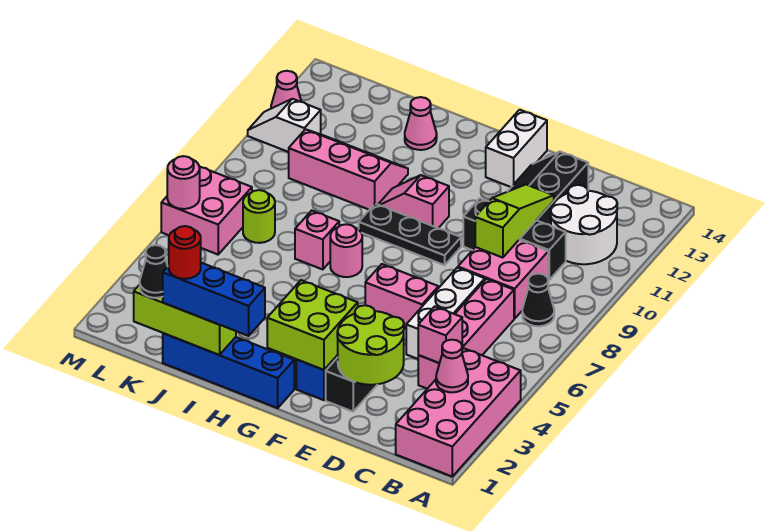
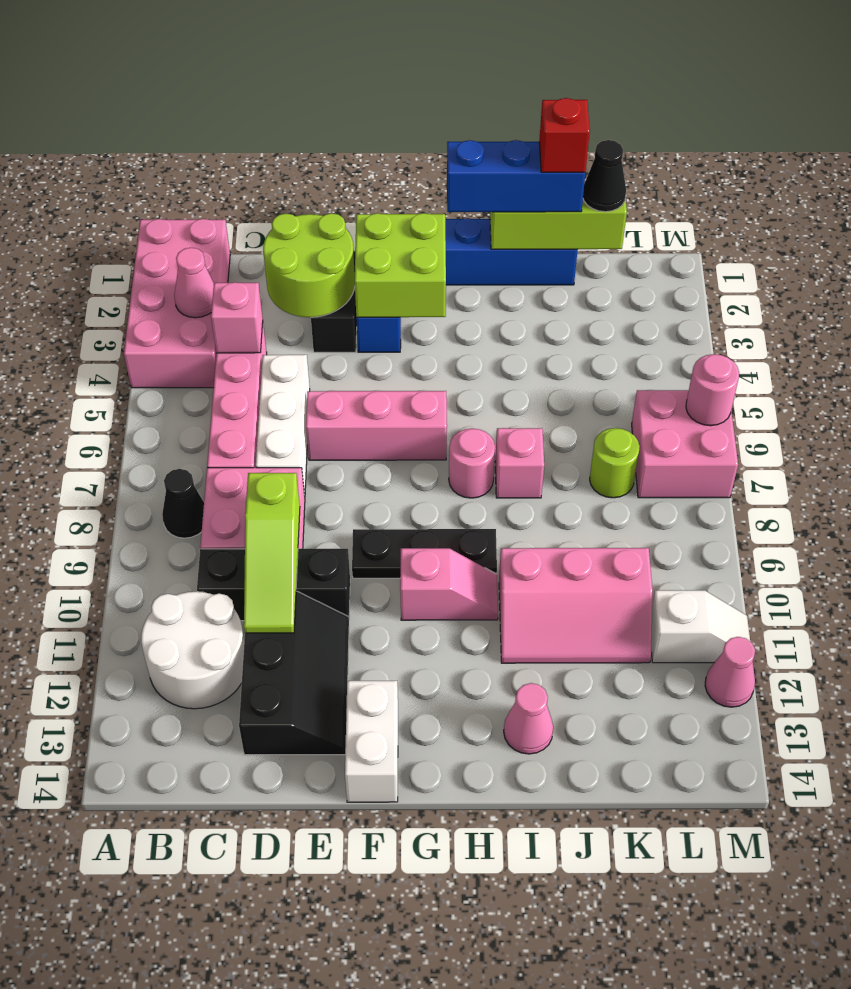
pink brick E6:F6 level 1 -> pink brick E6:G6 level 1
red round brick J1 level 4 -> red brick J1 level 4

